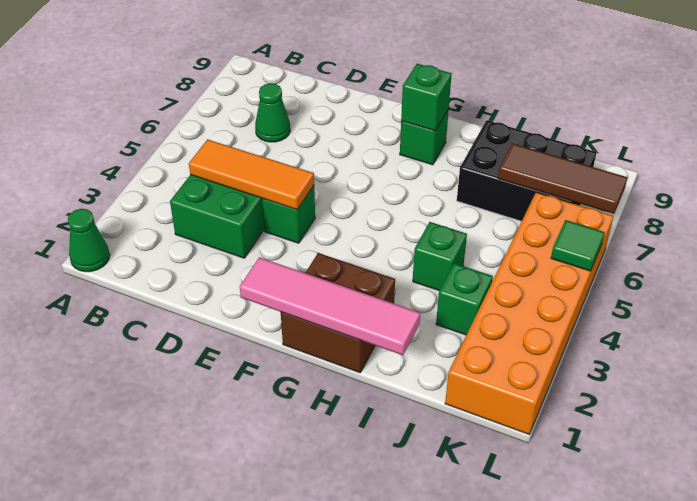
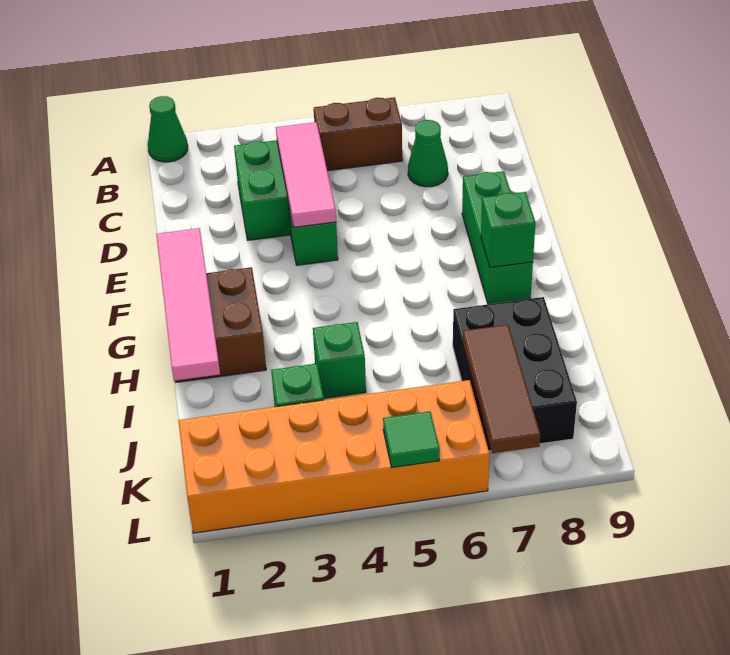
none -> brown brick B5:B6 level 1
orange tile C4:E4 level 2 -> pink tile C4:E4 level 2
green brick G8 level 1 -> green brick E8:G8 level 1

